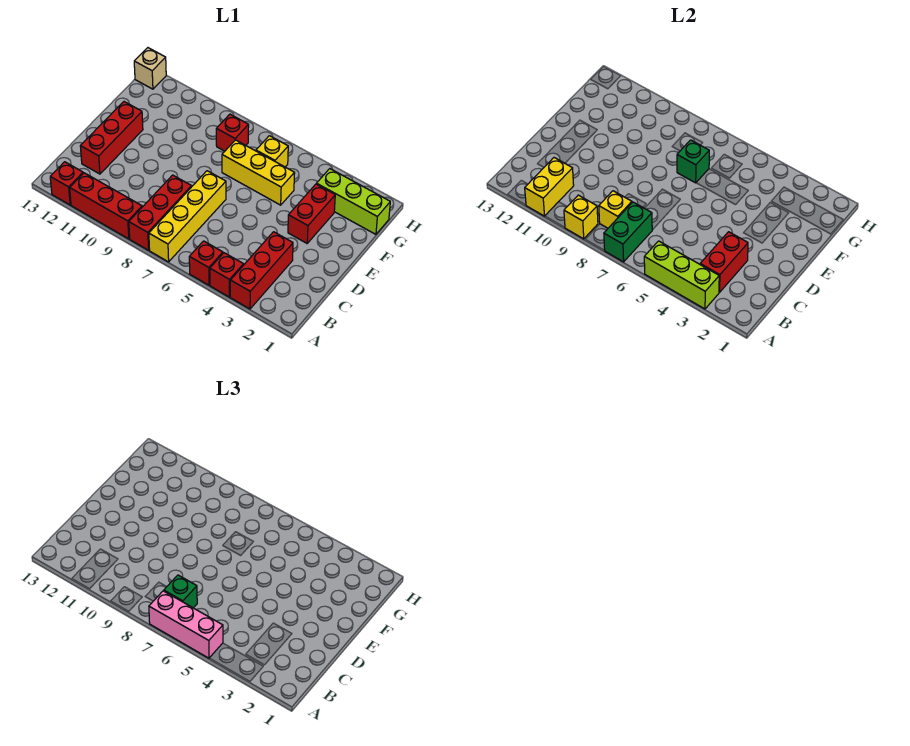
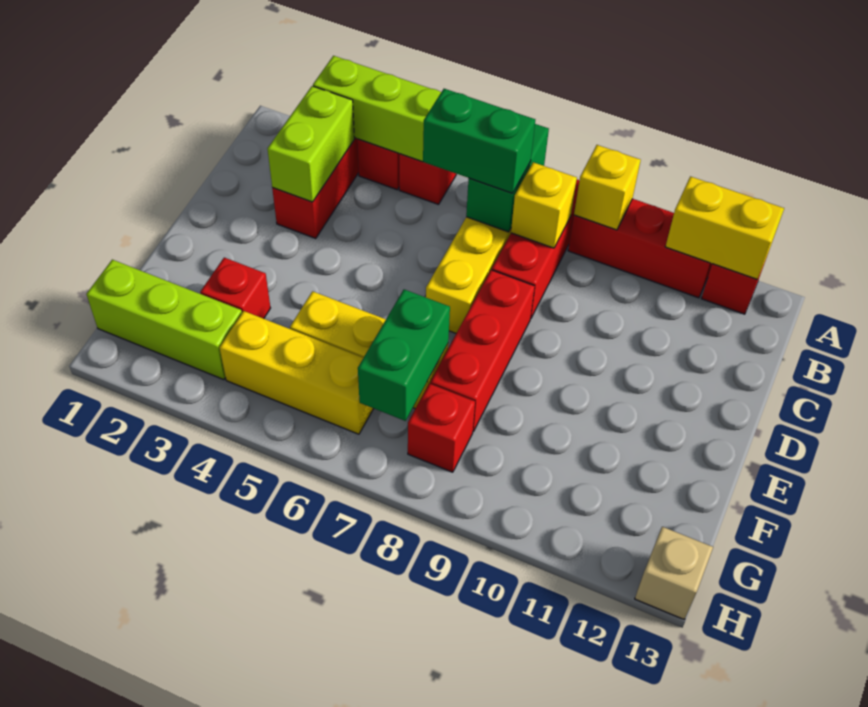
pink brick A5:A7 level 3 -> none
yellow brick A11:B11 level 2 -> yellow brick A11:A12 level 2
red brick B3:C3 level 2 -> lime brick B3:C3 level 2
green brick B7 level 3 -> green brick B6:B7 level 3
red brick C12:E12 level 1 -> red brick D8:F8 level 1
red brick E3:F3 level 1 -> red brick F3 level 1
green brick F7 level 2 -> green brick F7:G7 level 2
yellow brick G6 level 1 -> yellow brick G4:G6 level 1

